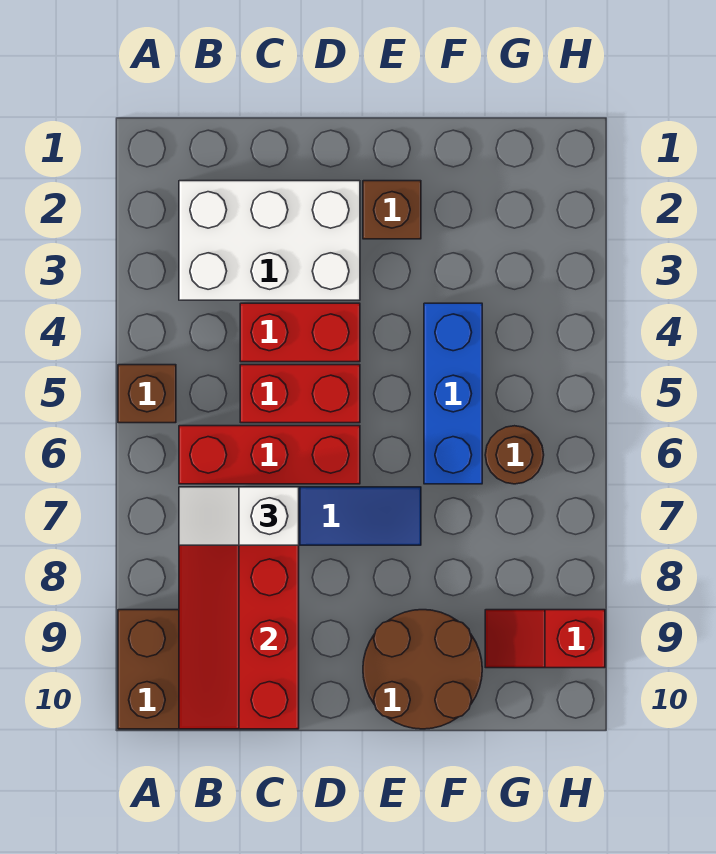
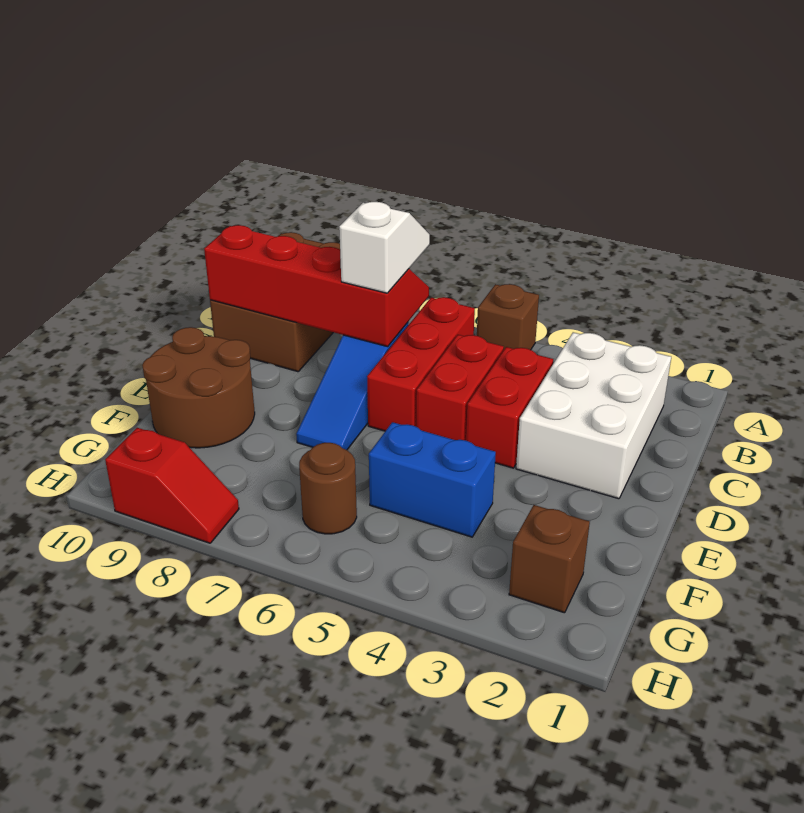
brown brick E2 level 1 -> brown brick G2 level 1
blue brick F4:F6 level 1 -> blue brick F4:F5 level 1
red slope G9:H9 level 1 top H -> red slope H8:H9 level 1 top 9

